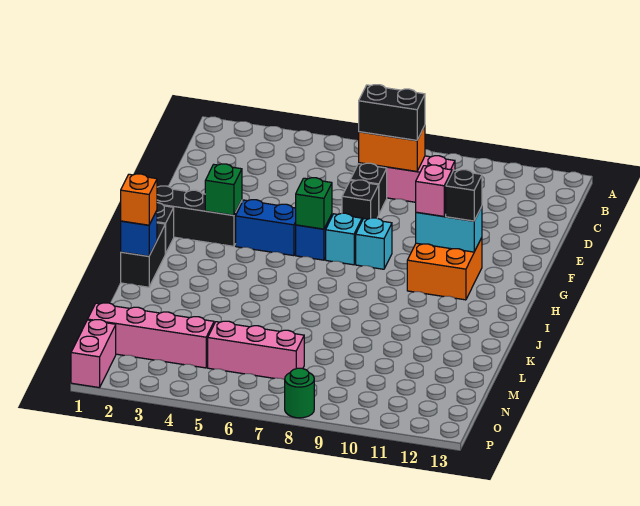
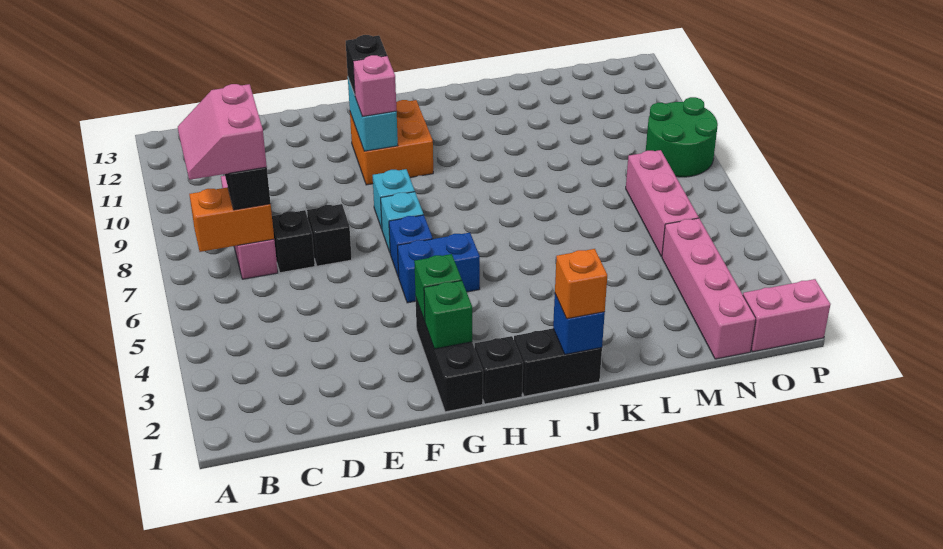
none -> pink slope B7:C8 level 4 top C
orange brick C7:C8 level 2 -> orange brick B7:C7 level 2
blue brick G4:G5 level 1 -> blue brick G5:H5 level 1
green brick G6 level 2 -> green brick G2 level 2
green round brick P8 level 1 -> green round brick O8:P9 level 1

